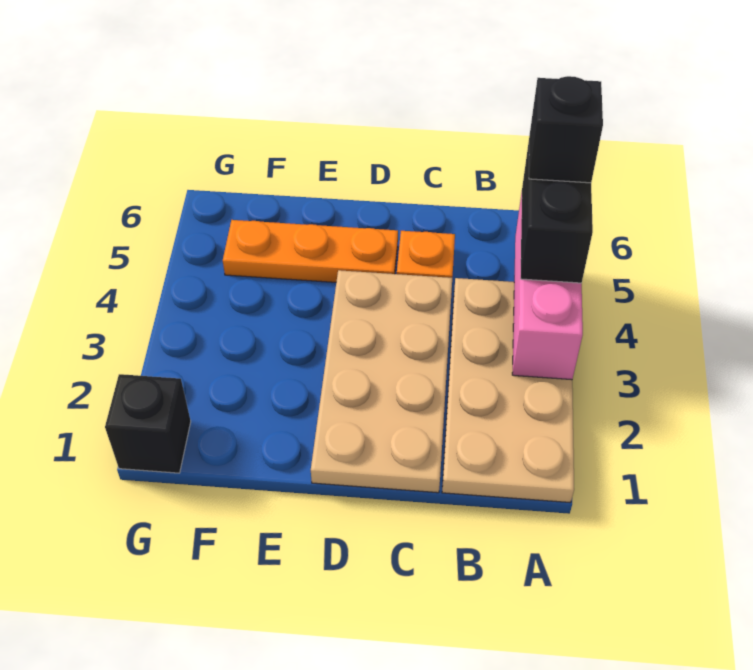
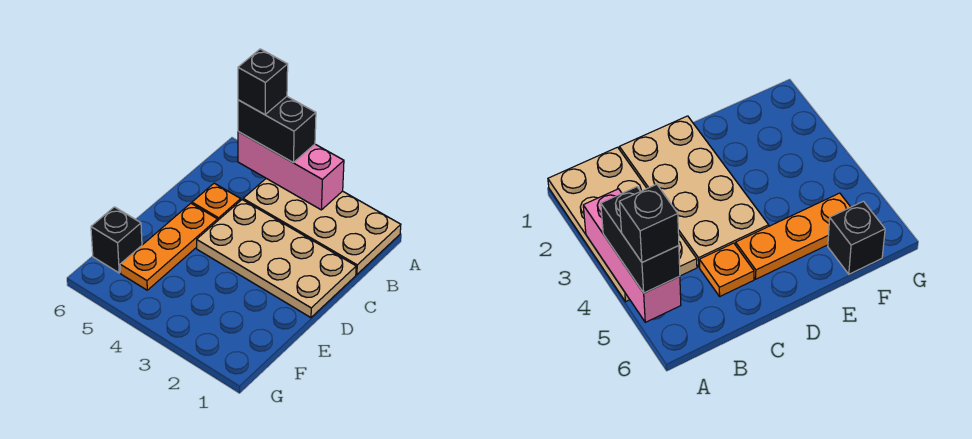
black brick G1 level 1 -> black brick F6 level 1

